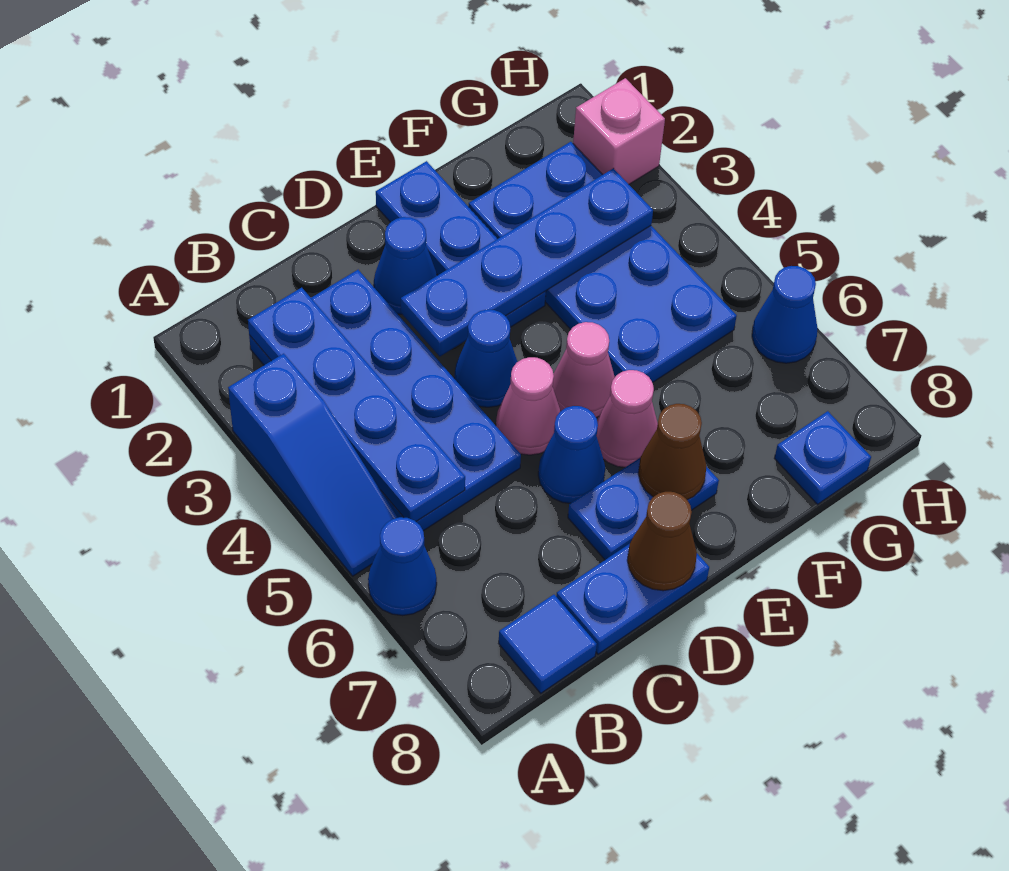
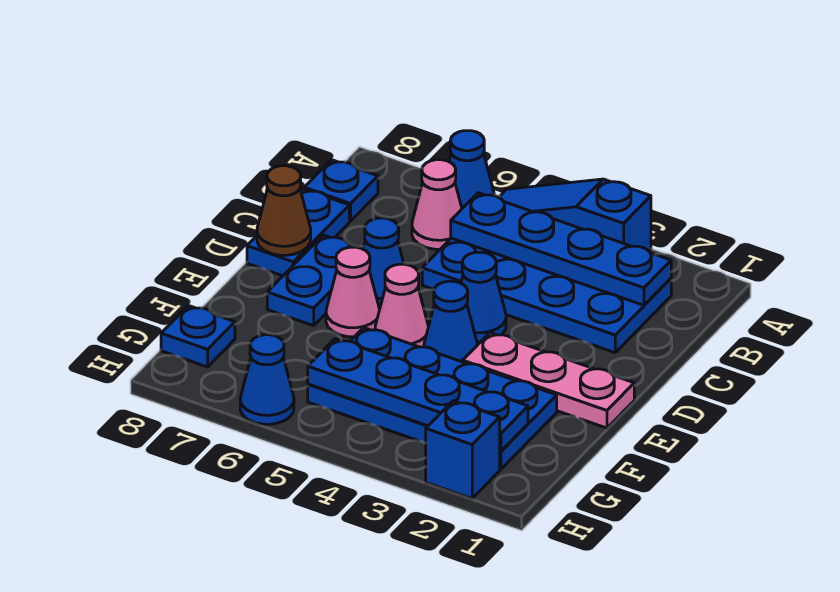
blue tile B8 level 1 -> blue plate B8 level 1
blue cone D2 level 1 -> blue cone E4 level 1
blue plate D3:G3 level 2 -> blue plate G2:G5 level 2
pink cone D5 level 1 -> pink cone B6 level 1
blue plate E1:E3 level 1 -> pink plate E1:E3 level 1
brown cone E7 level 2 -> none
pink brick H2 level 1 -> blue brick H2 level 1

